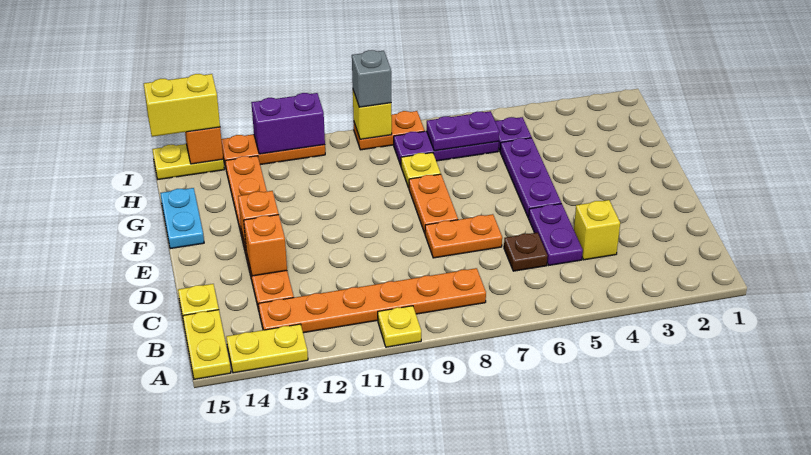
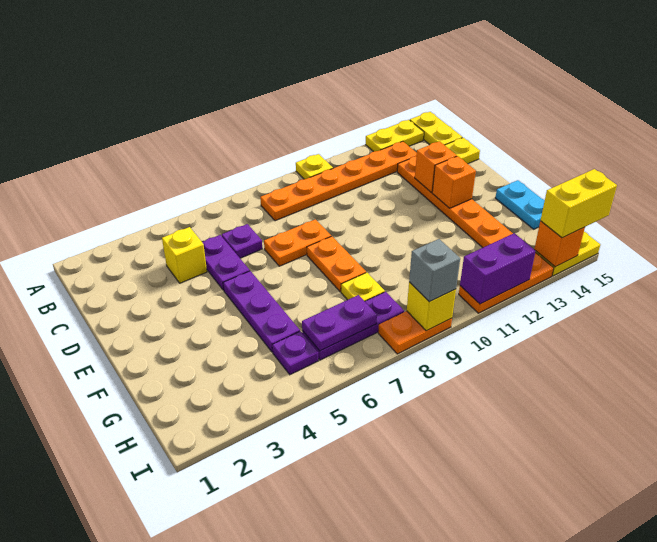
brown plate C6 level 1 -> purple plate C6 level 1

